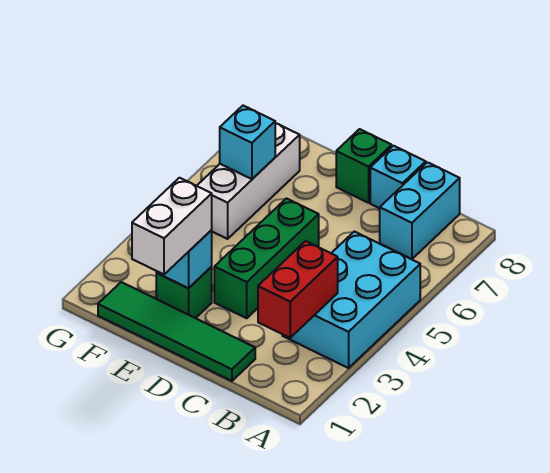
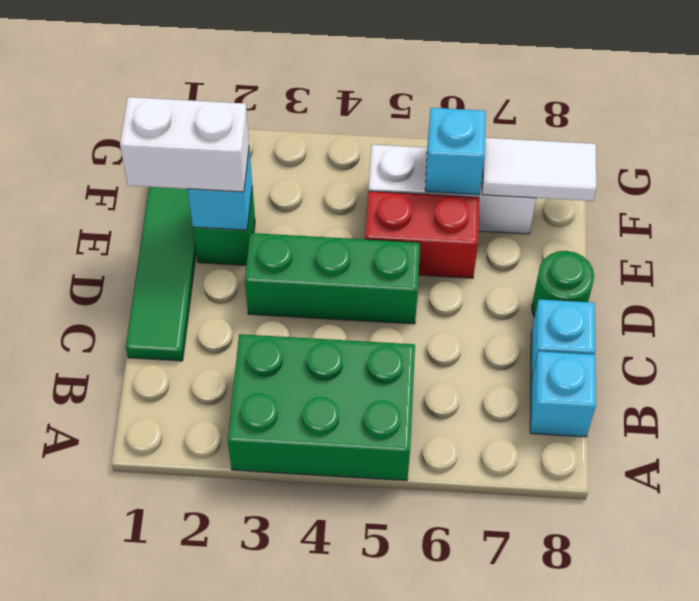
cyan brick A3:B5 level 1 -> green brick A3:B5 level 1
red brick B2:B3 level 2 -> red brick E5:E6 level 1
cyan brick B7:B8 level 1 -> cyan brick B8 level 1
green brick D8 level 1 -> green round brick D8 level 1
none -> white tile F7:F8 level 2

